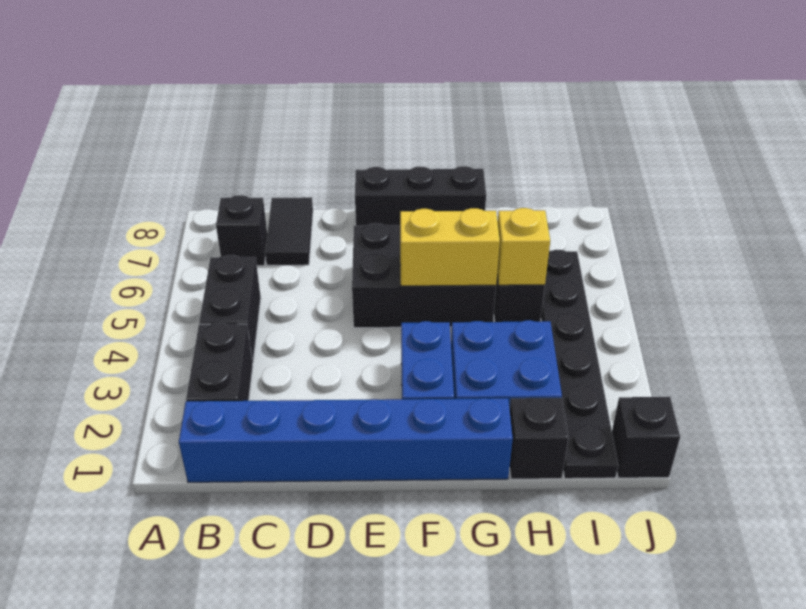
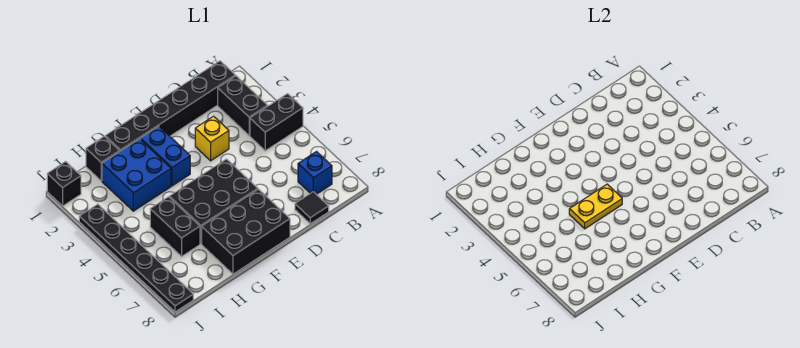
blue brick B1:G1 level 1 -> black brick B1:G1 level 1
black brick B4:B5 level 1 -> black brick A4:B4 level 1
black brick B7 level 1 -> blue brick B7 level 1
black tile C7:C8 level 1 -> black tile C8 level 1
black brick E8:G8 level 1 -> black brick E7:G8 level 1
yellow brick F5:G5 level 2 -> yellow plate F5:G5 level 2
yellow brick H5 level 2 -> yellow brick D3 level 1
black plate I1:I6 level 1 -> black plate J3:J8 level 1

